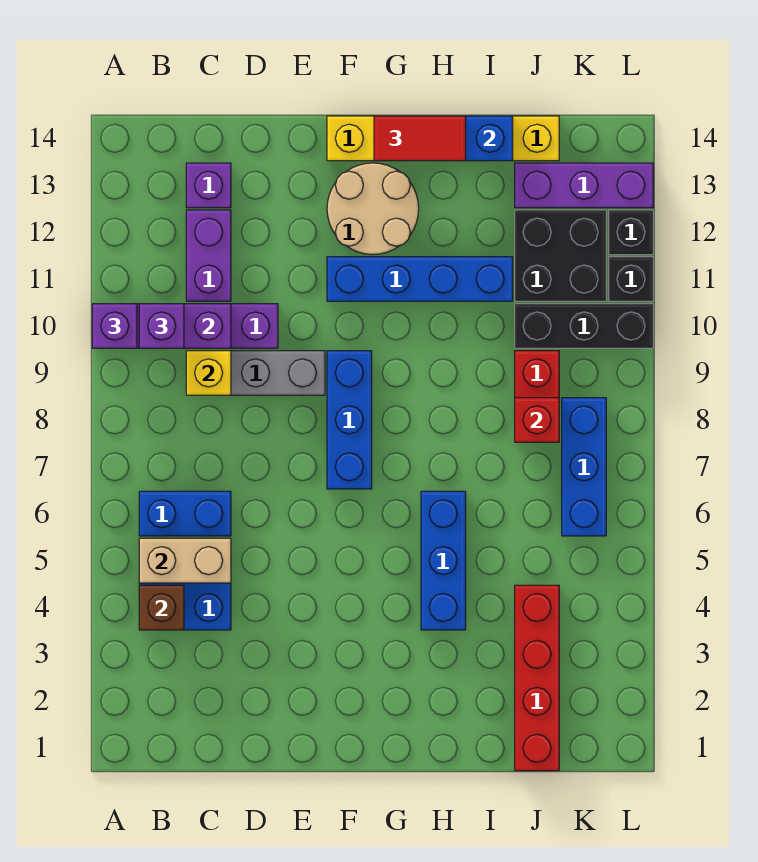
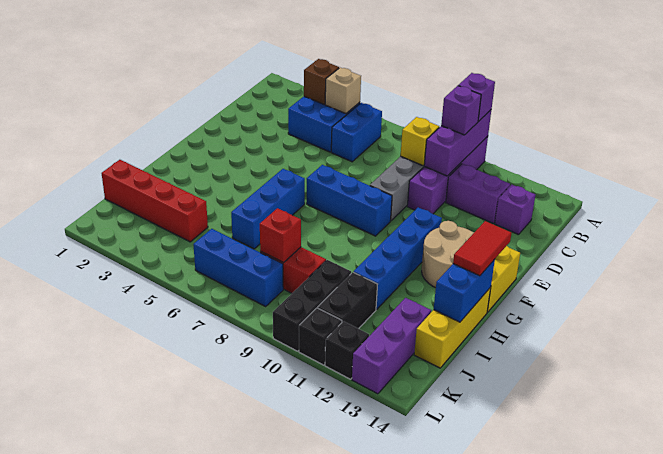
tan brick B5:C5 level 2 -> tan brick B5 level 2
blue brick H4:H6 level 1 -> blue brick G6:I6 level 1
black brick J11:K12 level 1 -> black brick J11:K11 level 1

